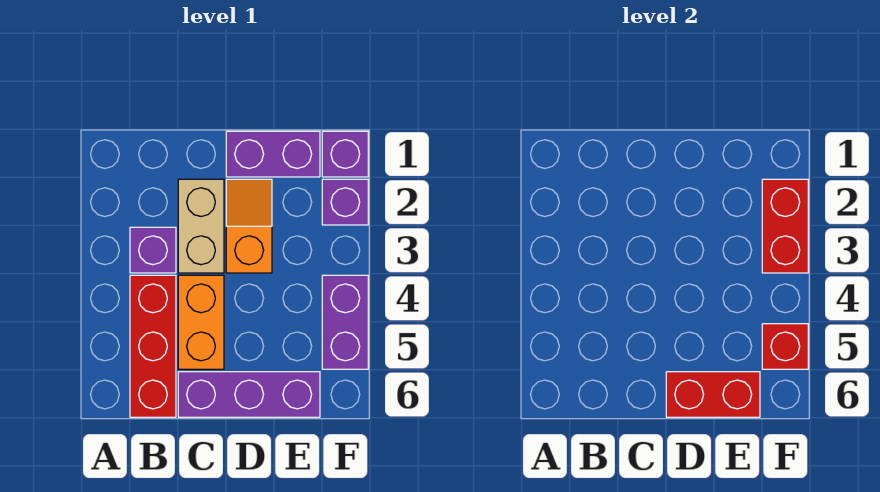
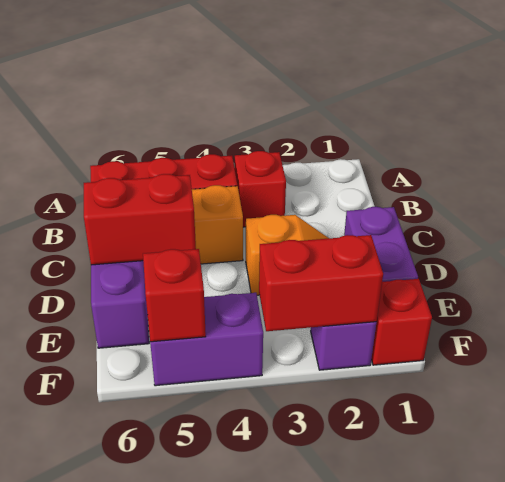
purple brick B3 level 1 -> red brick B3 level 1
tan brick C2:C3 level 1 -> none
red brick D6:E6 level 2 -> red brick D5:D6 level 2
purple brick F1 level 1 -> red brick F1 level 1

